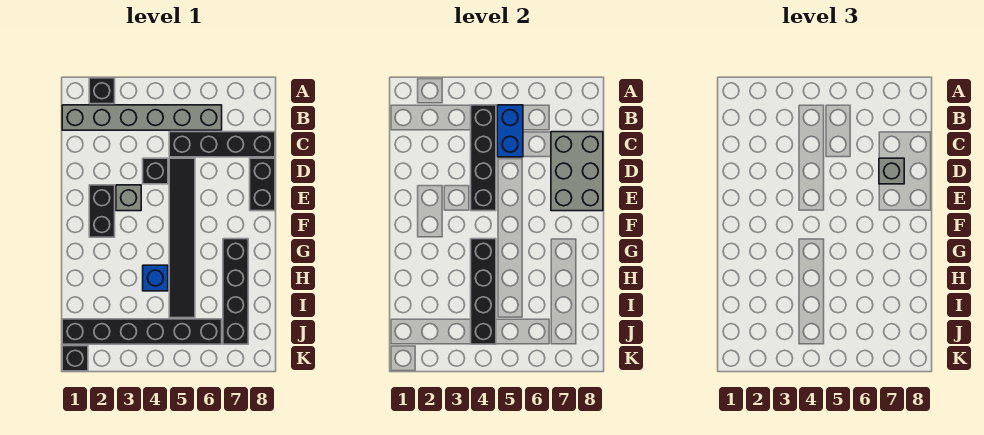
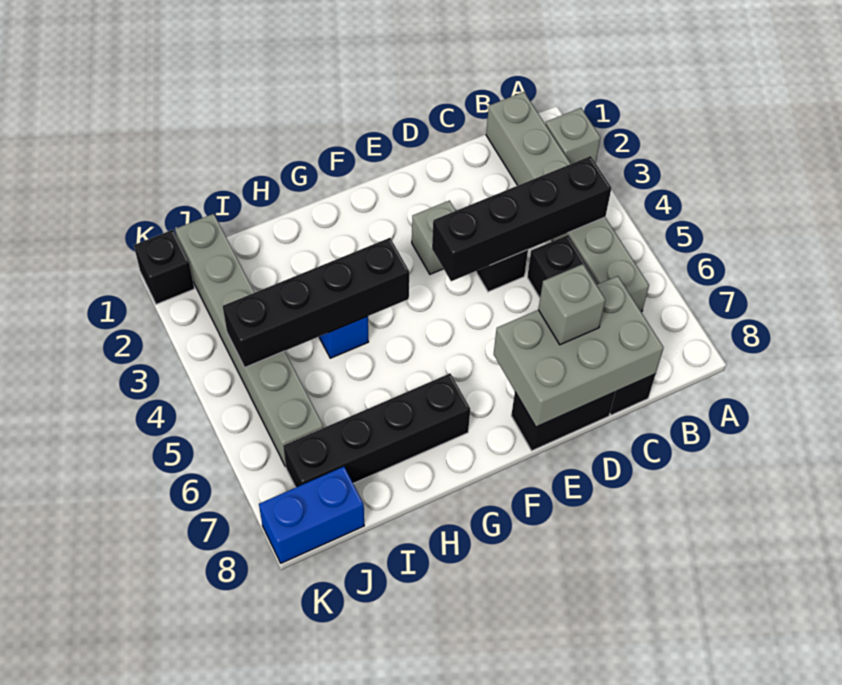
black brick A2 level 1 -> grey brick A2 level 1
blue brick B5:C5 level 2 -> blue brick J8:K8 level 1
black tile D5:I5 level 1 -> none
black brick E2:F2 level 1 -> none
black brick J1:J6 level 1 -> grey brick J1:J6 level 1

